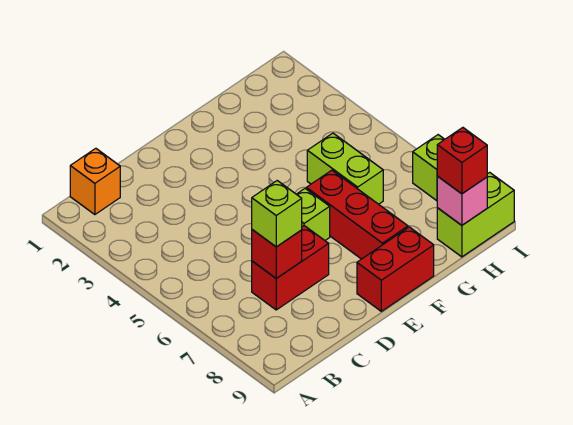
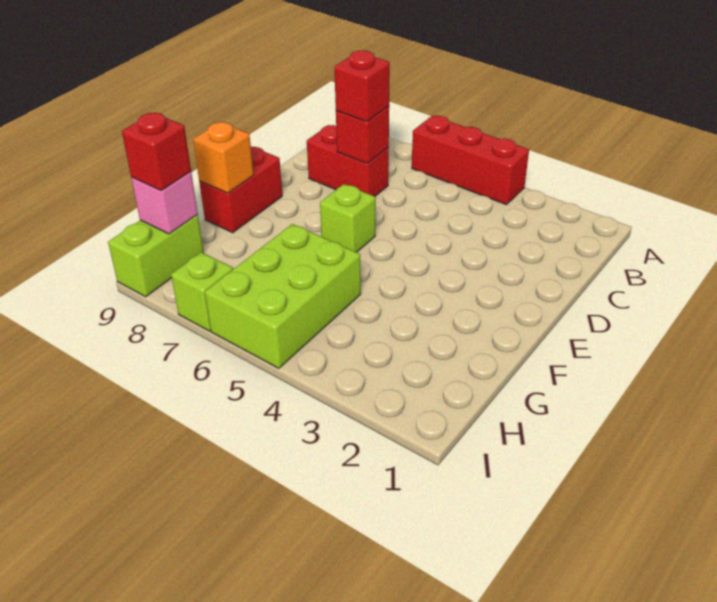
orange brick B1 level 1 -> orange brick F9 level 2
red brick C7:D7 level 1 -> red brick C7:C8 level 1
lime brick C7 level 3 -> red brick C7 level 3
red brick F6:F8 level 1 -> red brick A4:A6 level 1
lime brick G5:G6 level 1 -> lime brick G5:I6 level 1

